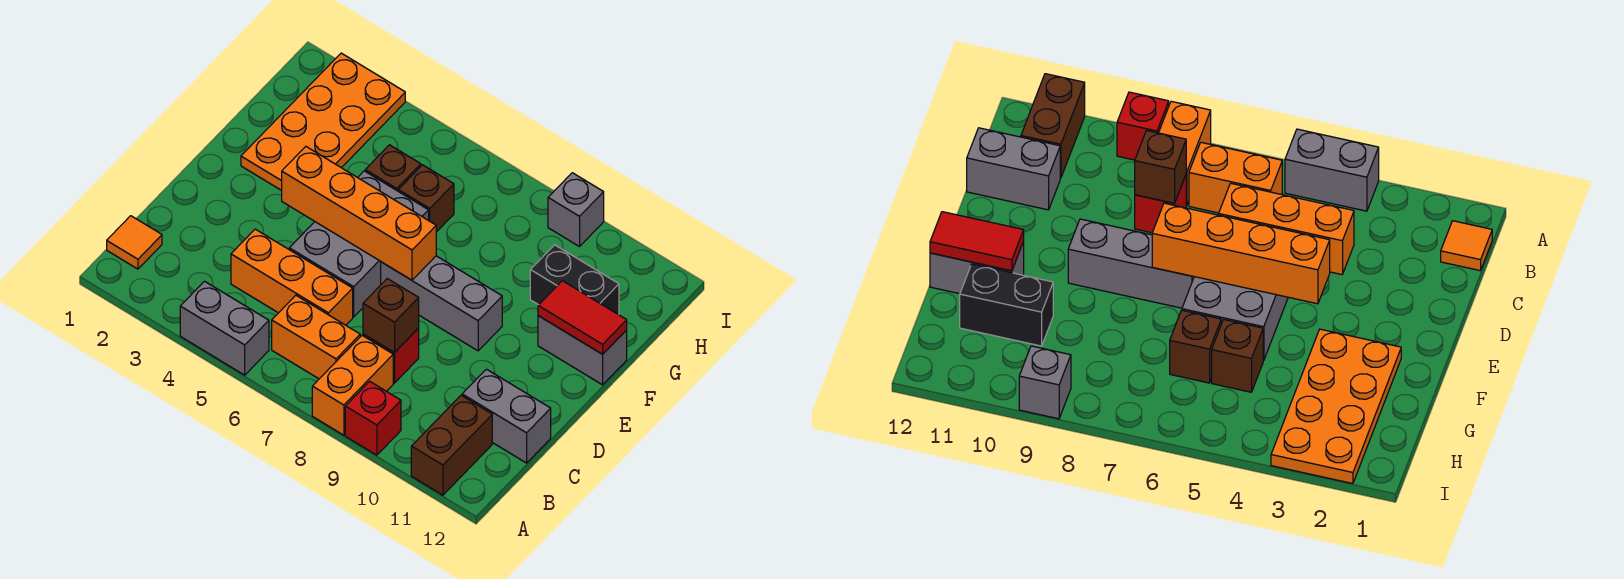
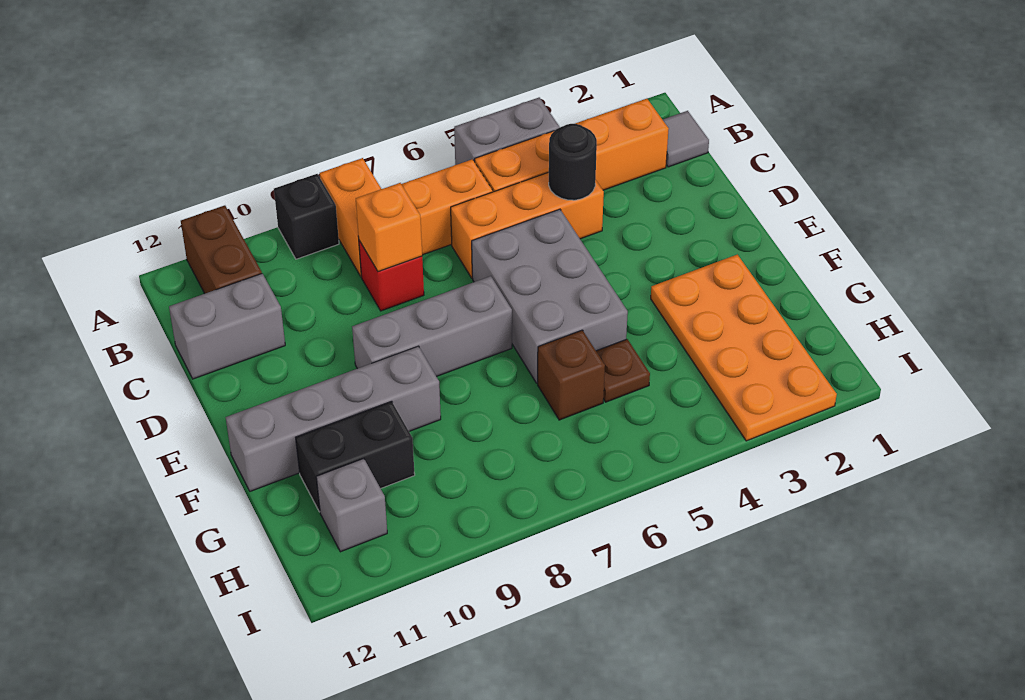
red brick A9 level 1 -> black brick A9 level 1
orange tile B1 level 1 -> grey tile B1 level 1
none -> black round brick C4 level 2
brown brick C8 level 2 -> orange brick C8 level 2
orange brick E4:E7 level 2 -> orange brick B2:B5 level 1
grey brick F11:F12 level 1 -> grey brick F9:F12 level 1
red tile F11:F12 level 2 -> none
brown brick G5 level 1 -> brown plate G5 level 1
grey brick I9 level 1 -> grey brick H11 level 1

